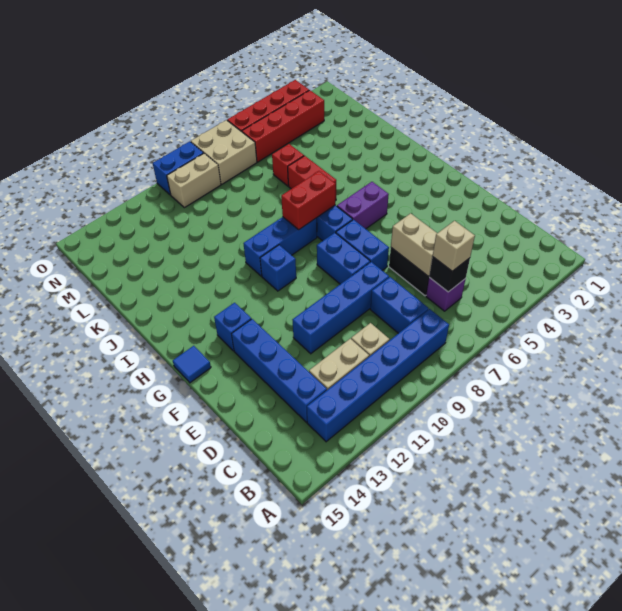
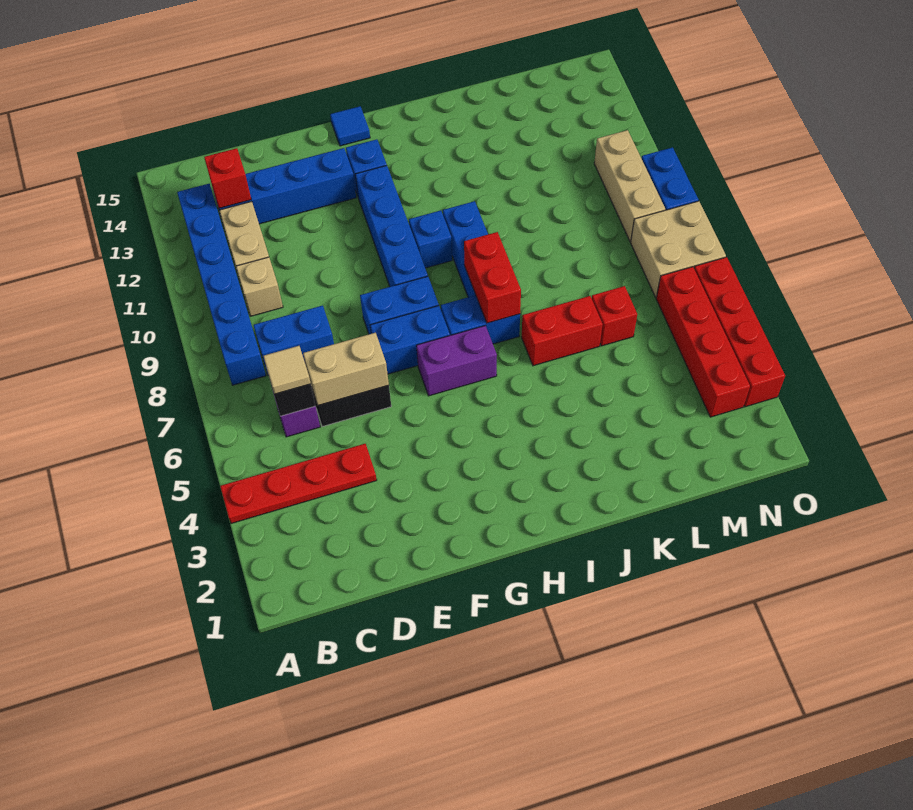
none -> red plate A4:D4 level 1
tan brick C6 level 3 -> tan tile C6 level 3
none -> red brick C13 level 2
blue brick E8:E11 level 1 -> blue brick G9:G12 level 1
purple brick H5:H6 level 1 -> purple brick G6:H6 level 1
tan brick N9:N10 level 1 -> tan brick N9:N11 level 1

